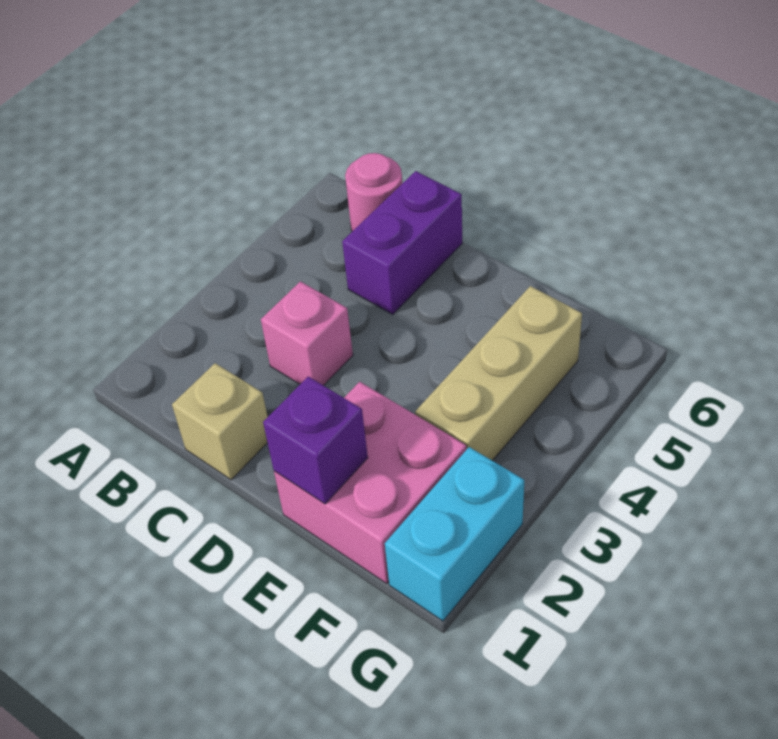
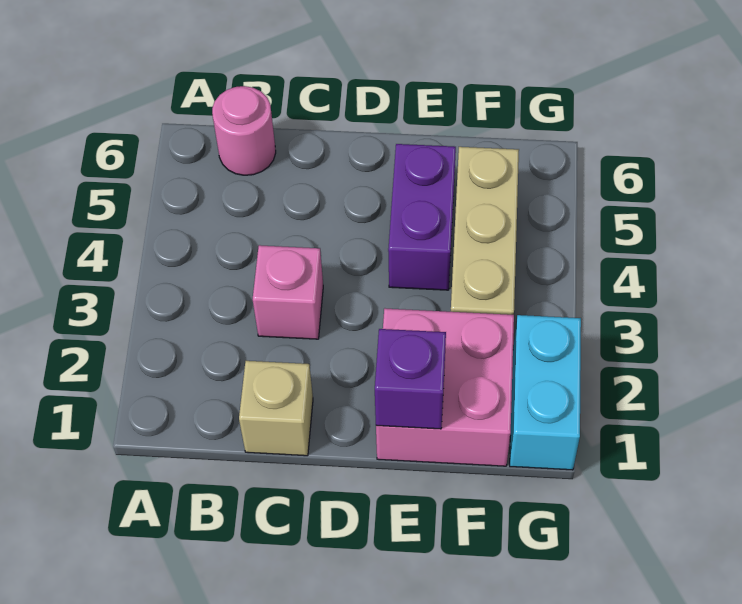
purple brick C5:C6 level 1 -> purple brick E4:E5 level 1

